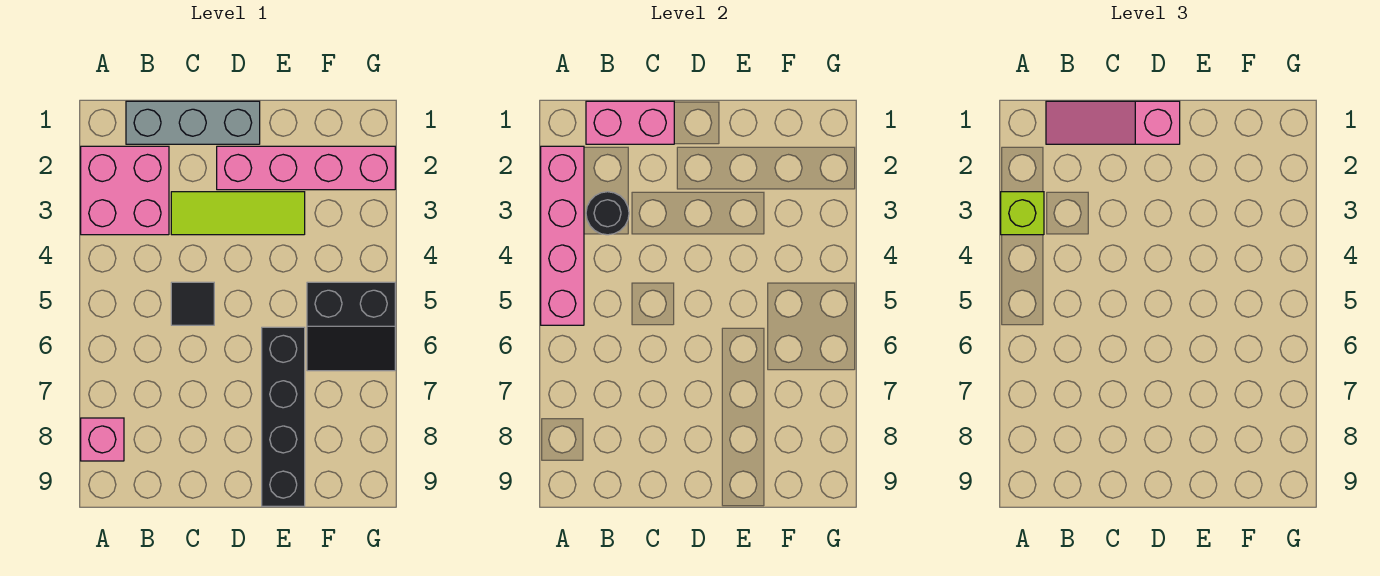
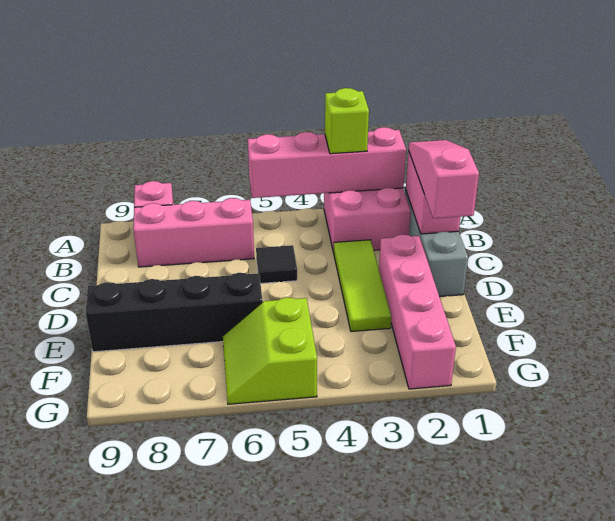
black round brick B3 level 2 -> none
none -> pink brick B6:B8 level 1
black slope F5:G6 level 1 top 5 -> lime slope F5:G6 level 1 top 5

